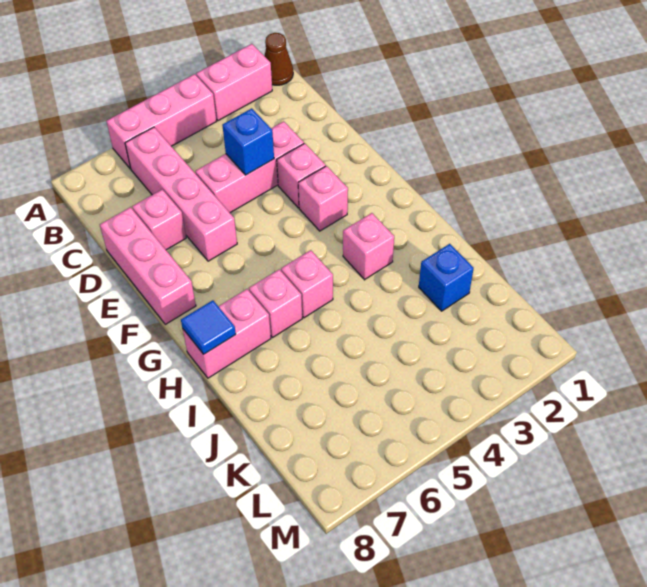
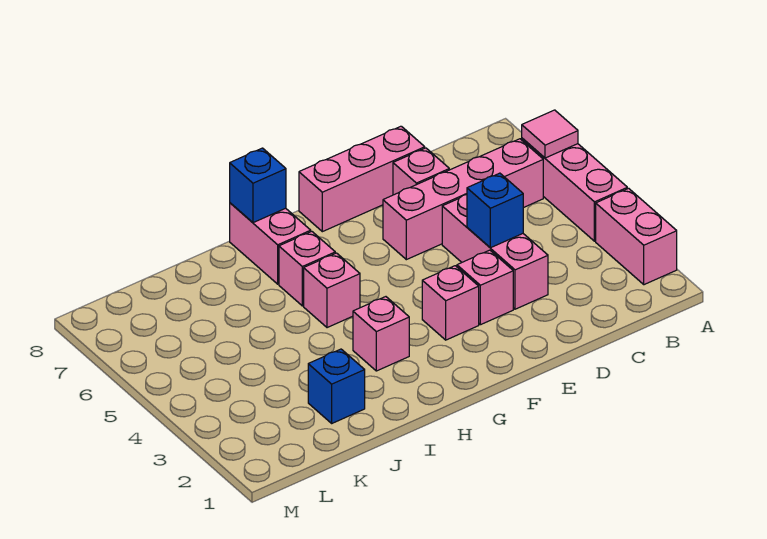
brown cone A1 level 1 -> none
none -> pink tile A6 level 2
blue tile H8 level 2 -> blue brick H8 level 2

